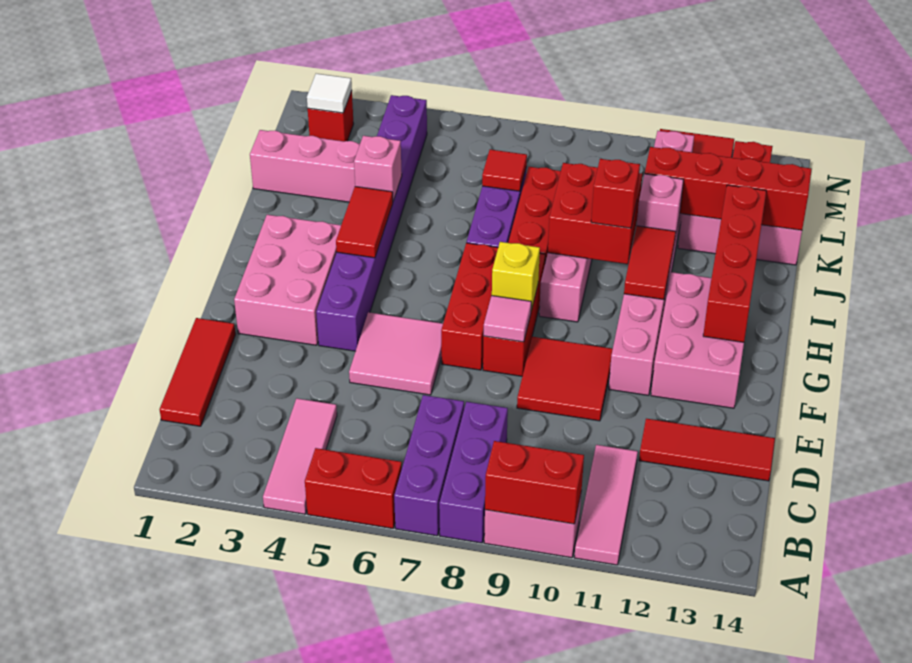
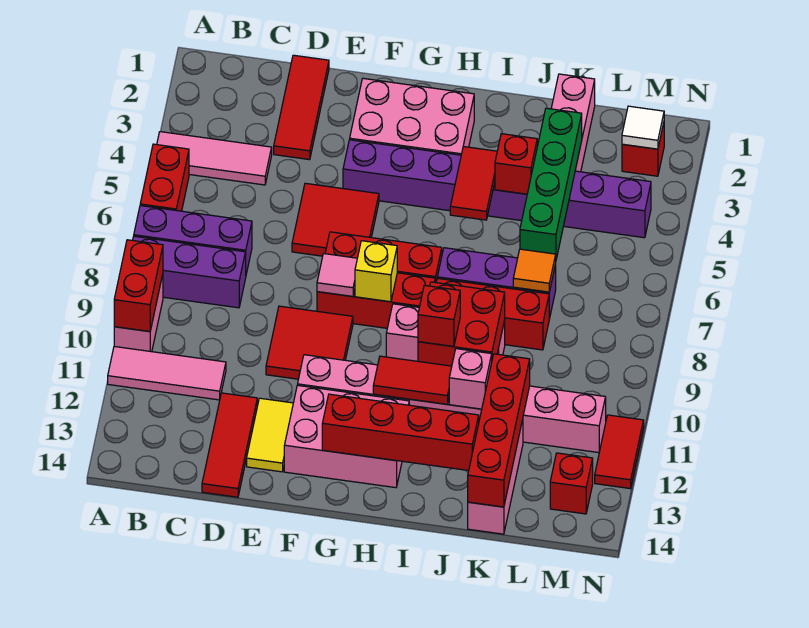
red tile C1:E1 level 1 -> red tile D1:D3 level 1
pink tile E5:F6 level 1 -> red tile E5:F6 level 1
none -> yellow tile E12:E13 level 1
red tile H4:I4 level 2 -> red tile I4:I5 level 2
pink brick J4 level 2 -> red brick J4 level 2
none -> green brick K3:K6 level 2
red tile K7 level 2 -> orange tile K7 level 2

